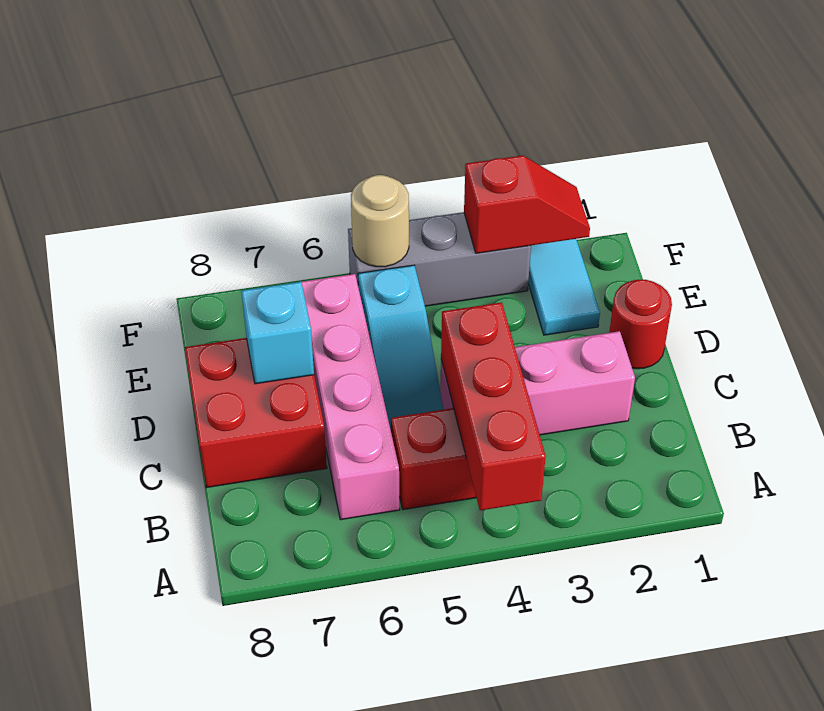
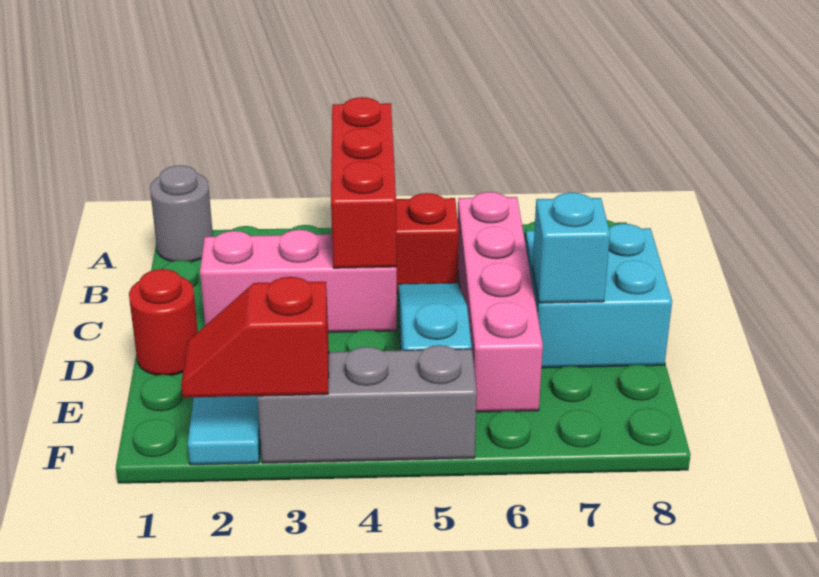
none -> grey round brick A1 level 1
red brick C7:D8 level 1 -> cyan brick C7:D8 level 1
tan round brick F5 level 2 -> none

